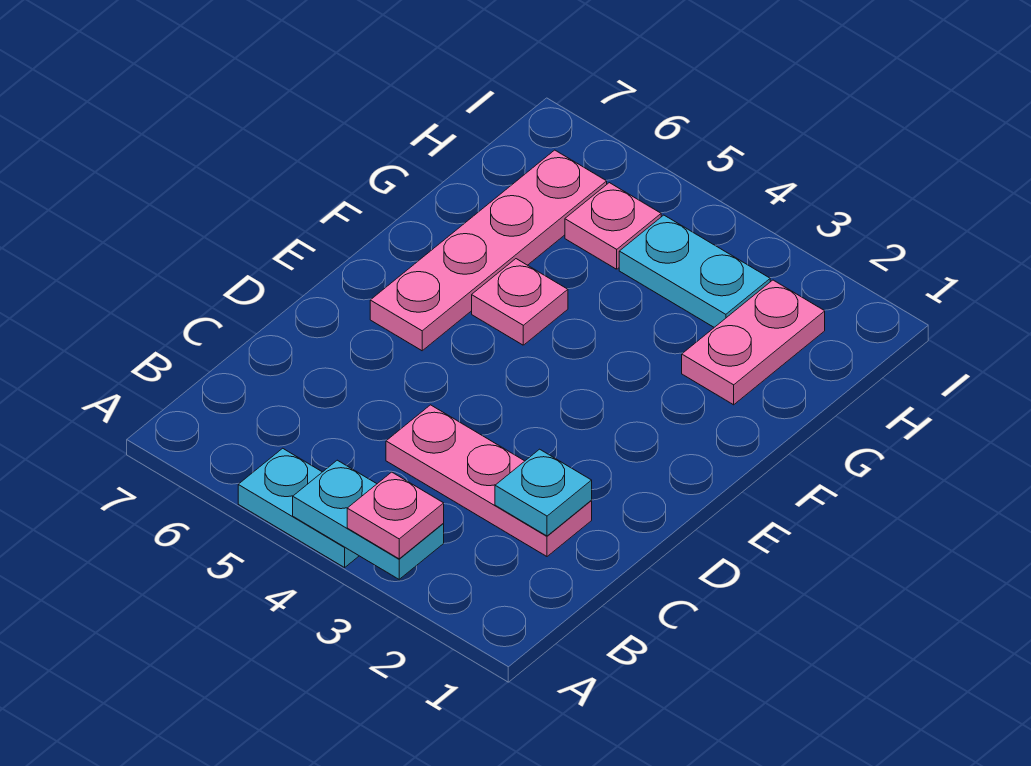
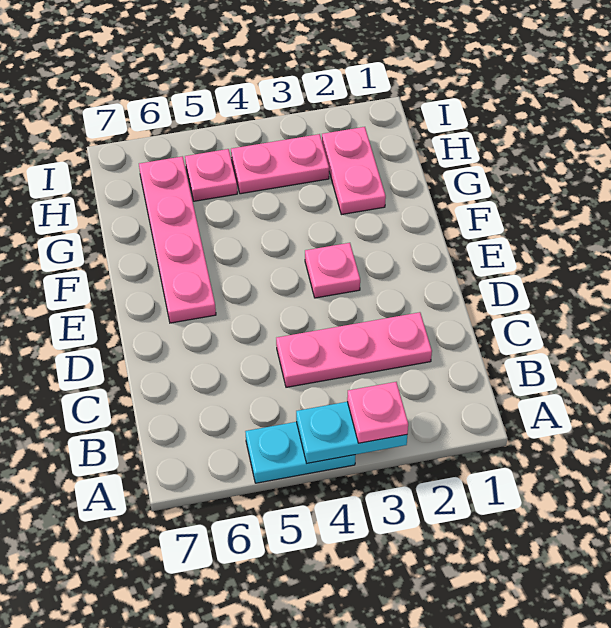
cyan plate C2 level 2 -> none
pink plate F5 level 1 -> pink plate E3 level 1
cyan plate H3:H4 level 1 -> pink plate H3:H4 level 1

